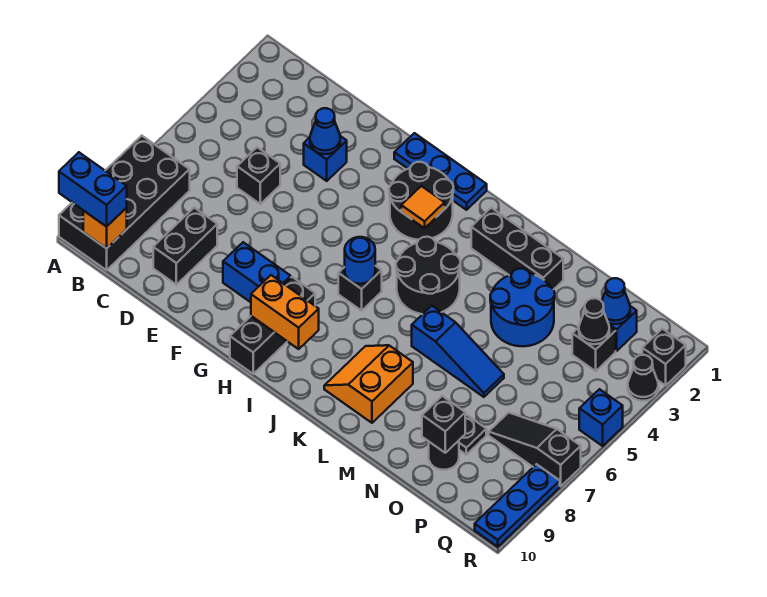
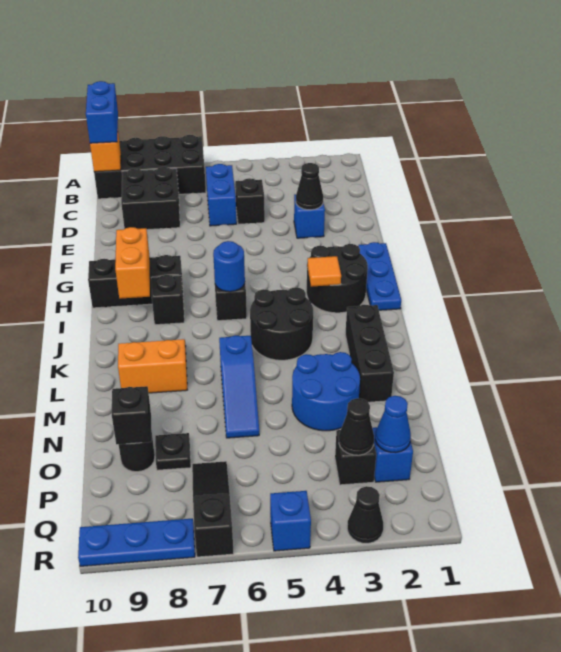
black brick D8:D9 level 1 -> black brick C8:D9 level 1
blue cone E3 level 2 -> black cone E3 level 2
blue brick F8:G8 level 1 -> blue brick C6:D6 level 1
black brick R2 level 1 -> black brick I8 level 1

